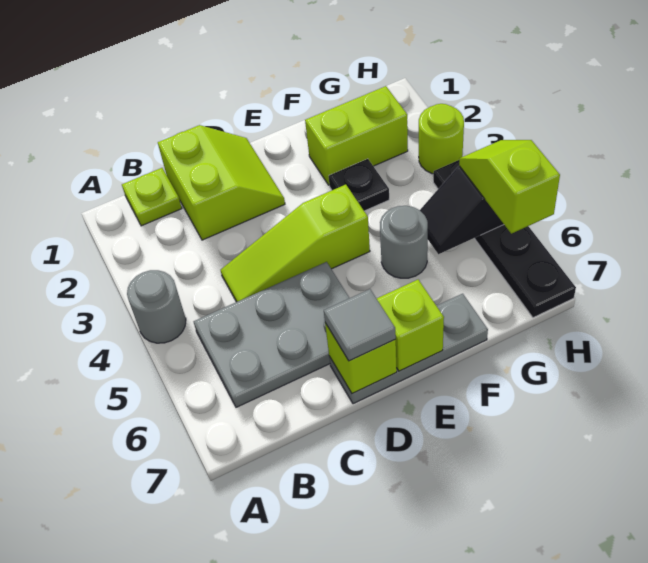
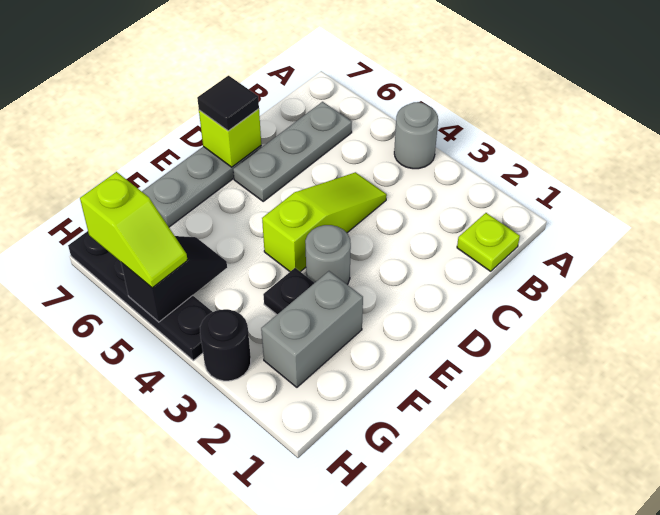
grey plate B5:D6 level 1 -> grey plate B6:D6 level 1
lime slope C1:D2 level 1 top C -> none
grey tile D7 level 3 -> black tile D7 level 3
lime brick E7 level 2 -> none
lime brick F2:G2 level 1 -> grey brick F2:G2 level 1
grey round brick F5 level 1 -> grey round brick E3 level 1
lime round brick H3 level 1 -> black round brick H3 level 1

